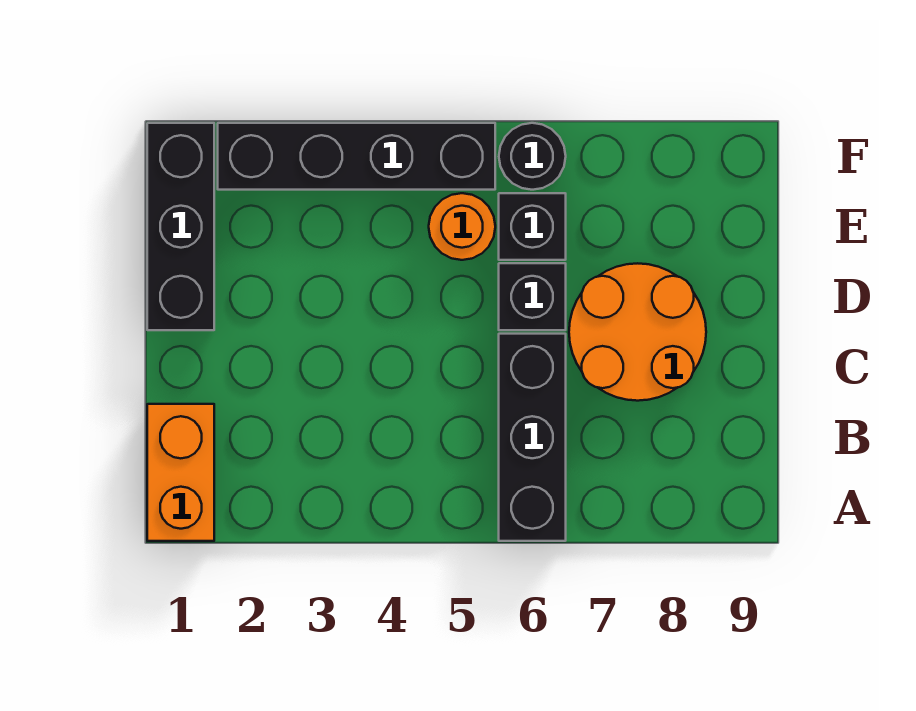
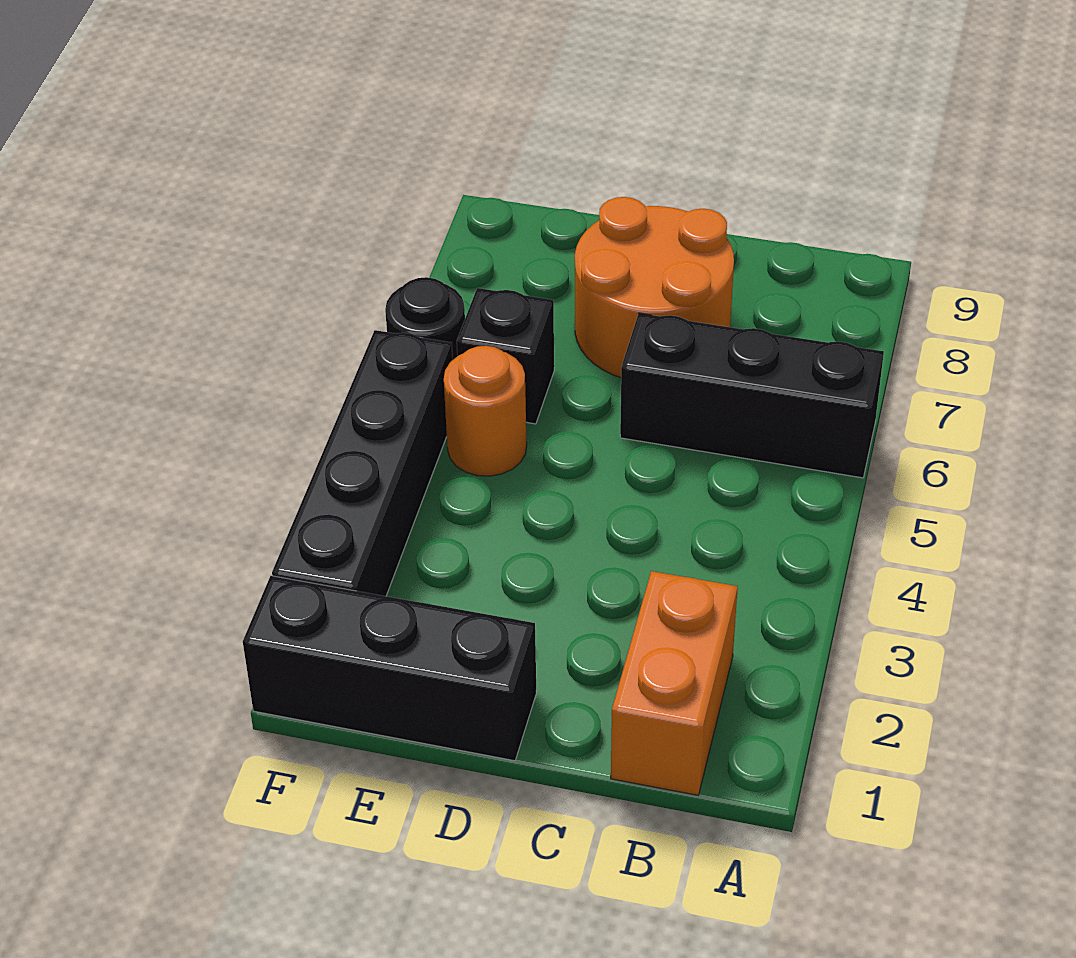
orange brick A1:B1 level 1 -> orange brick B1:B2 level 1
black brick D6 level 1 -> none

